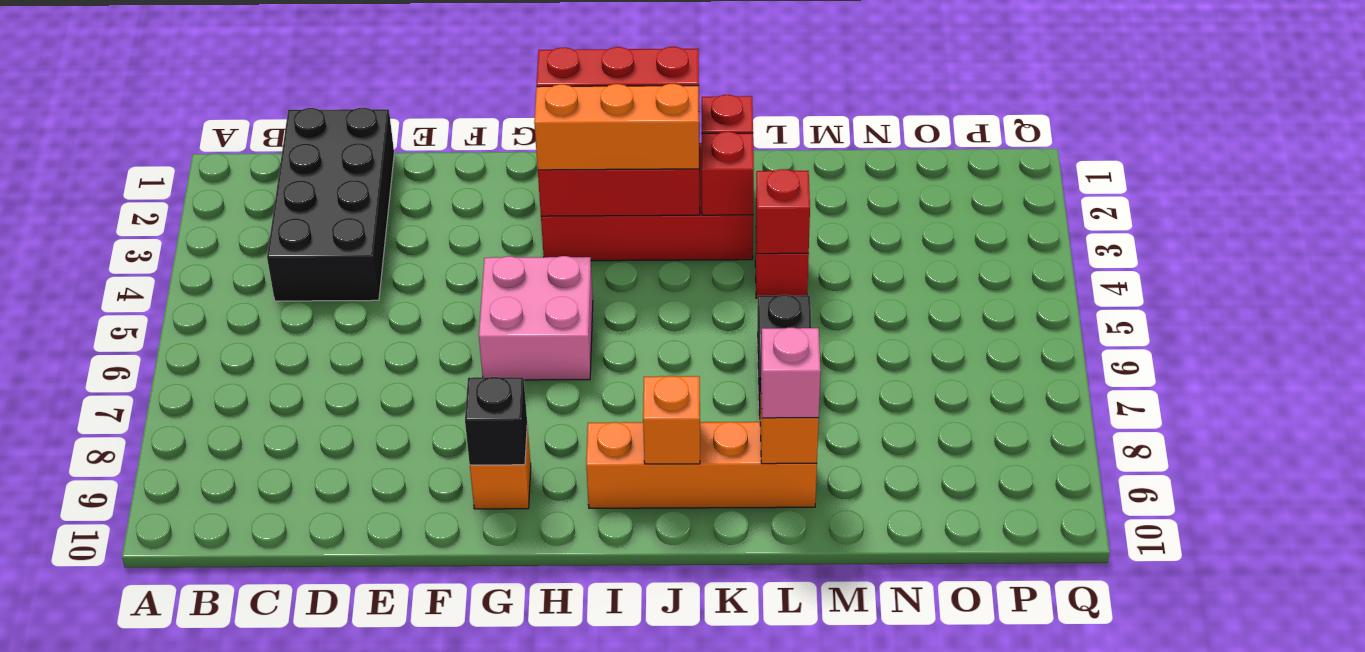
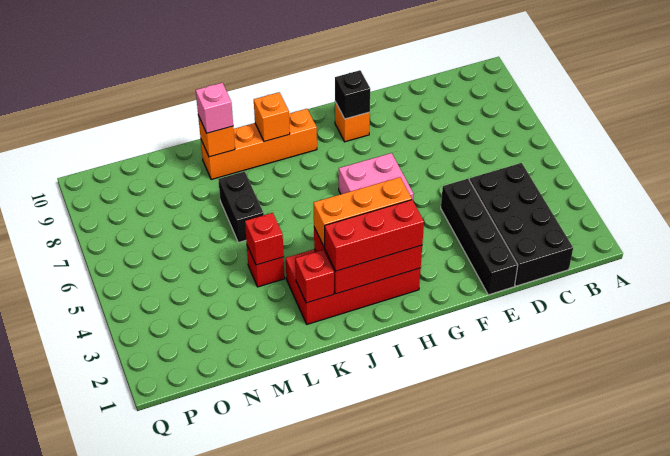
none -> black brick E1:E4 level 1
red brick K3 level 2 -> none

